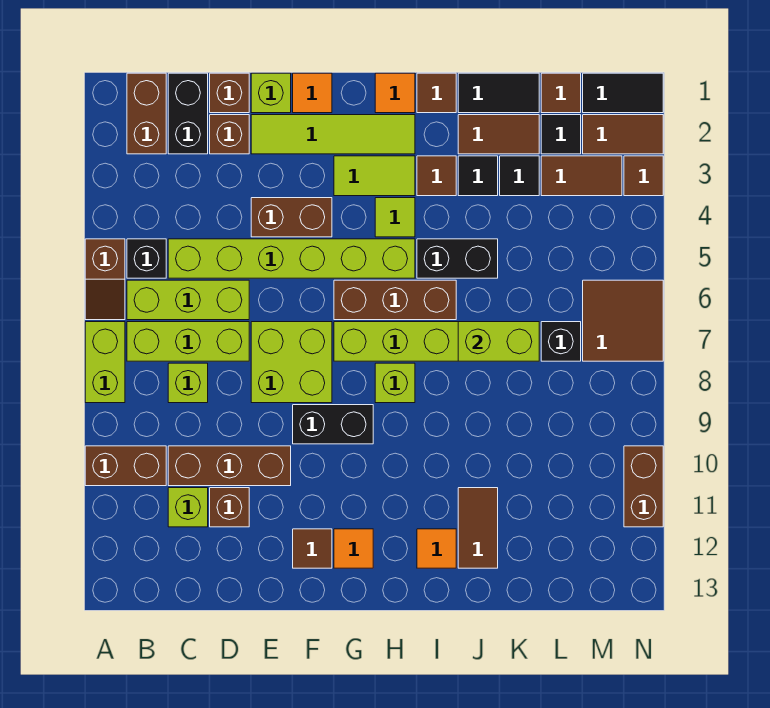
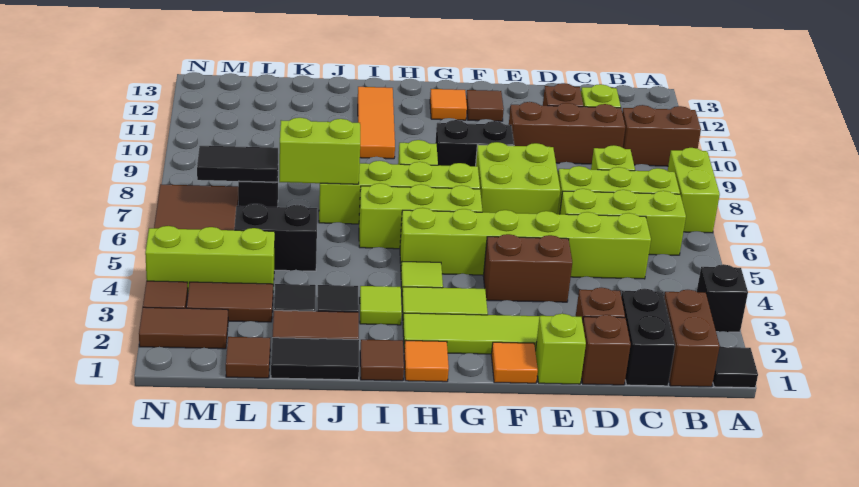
brown slope A5:A6 level 1 top 5 -> none
black brick B5 level 1 -> black brick A3 level 1
brown brick G6:I6 level 1 -> lime brick G6:I6 level 1
brown tile I3 level 1 -> lime tile I3 level 1
black brick I5:J5 level 1 -> black brick K5:L5 level 1
orange tile I12 level 1 -> orange tile I10:I12 level 1
brown tile J11:J12 level 1 -> none
black tile L2 level 1 -> black tile A1 level 1
none -> lime brick L4:N4 level 1
black tile M1:N1 level 1 -> black tile L7:M7 level 2
brown brick N10:N11 level 1 -> none

